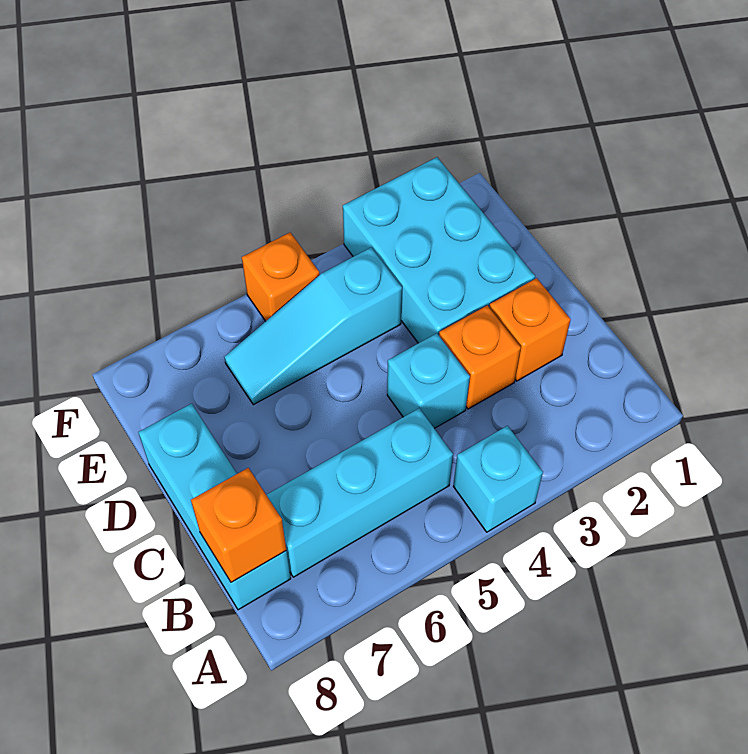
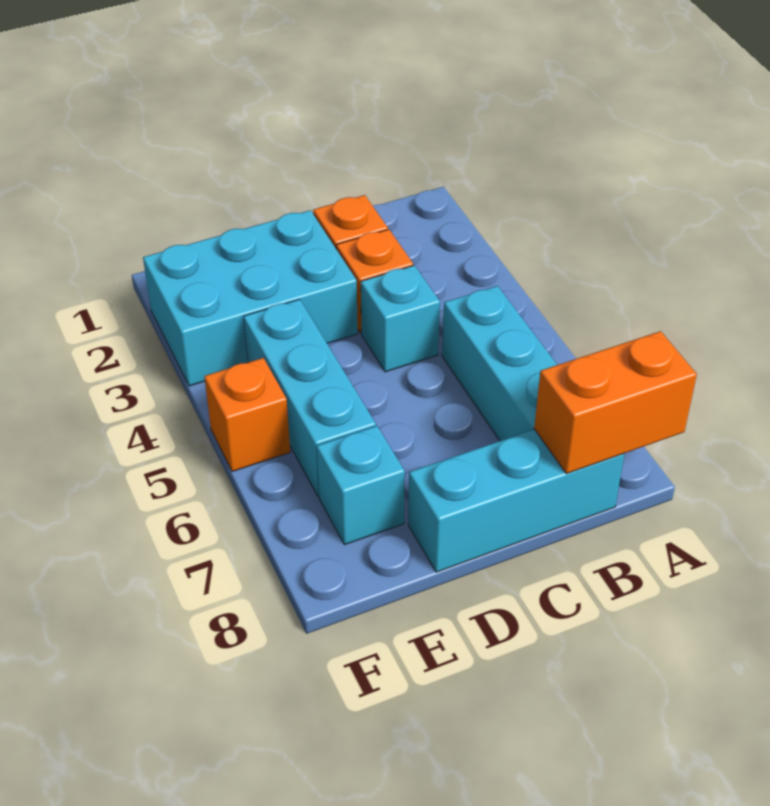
cyan brick A4 level 1 -> cyan brick E7 level 1
orange brick B8 level 2 -> orange brick A8:B8 level 2
cyan slope E4:E6 level 1 top 4 -> cyan brick E4:E6 level 1

